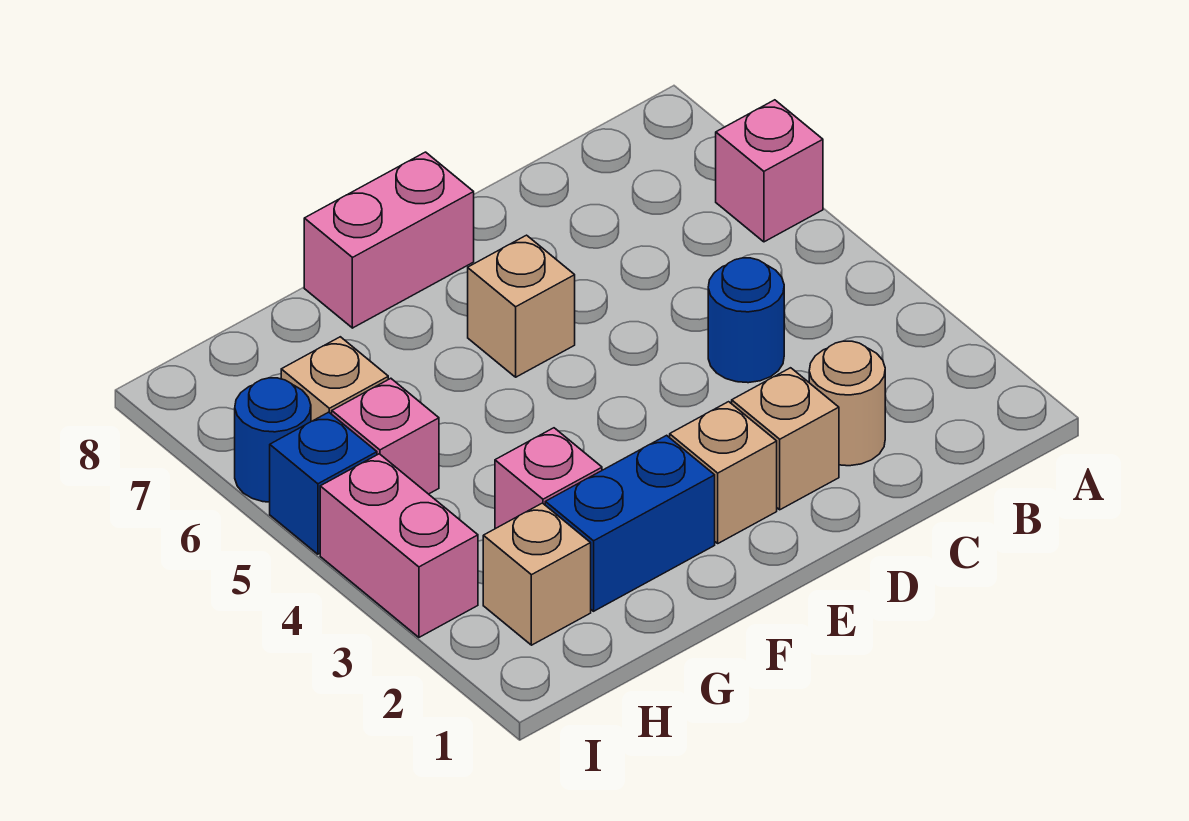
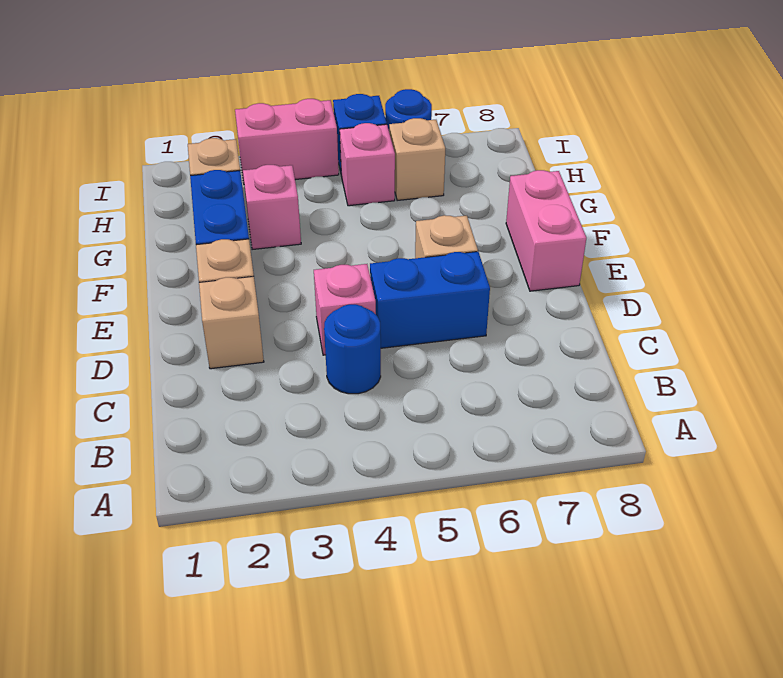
pink brick A6 level 1 -> pink brick D4 level 1
tan round brick C2 level 1 -> none
none -> blue brick D5:D6 level 1

